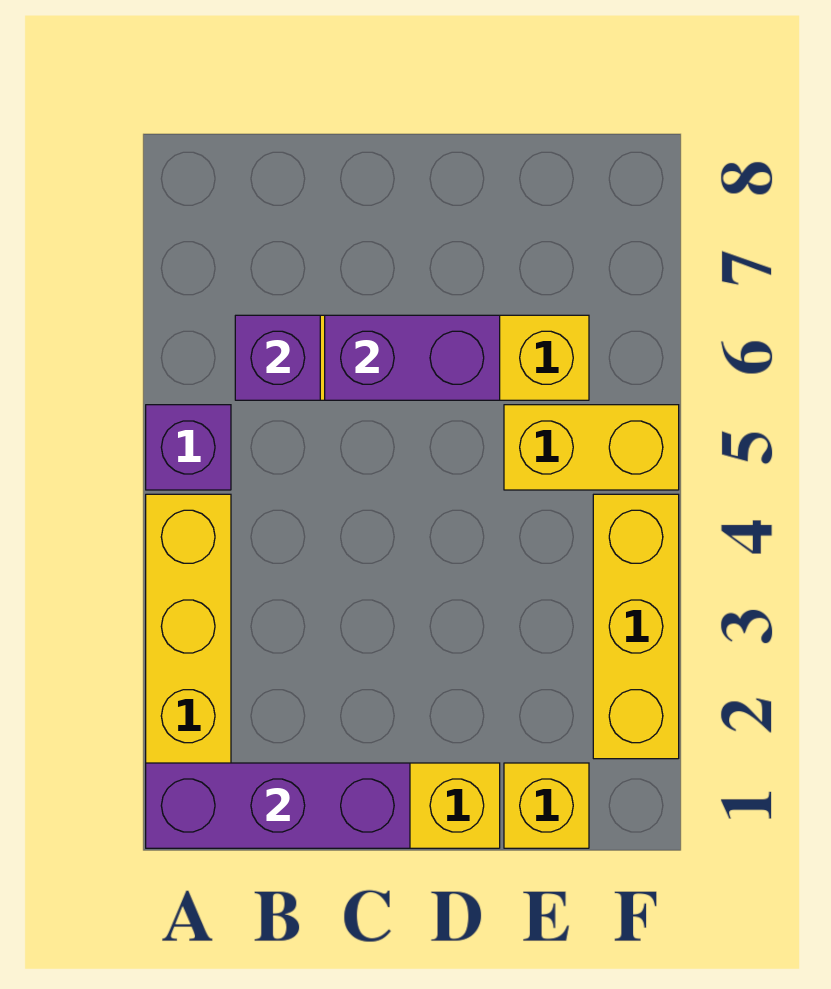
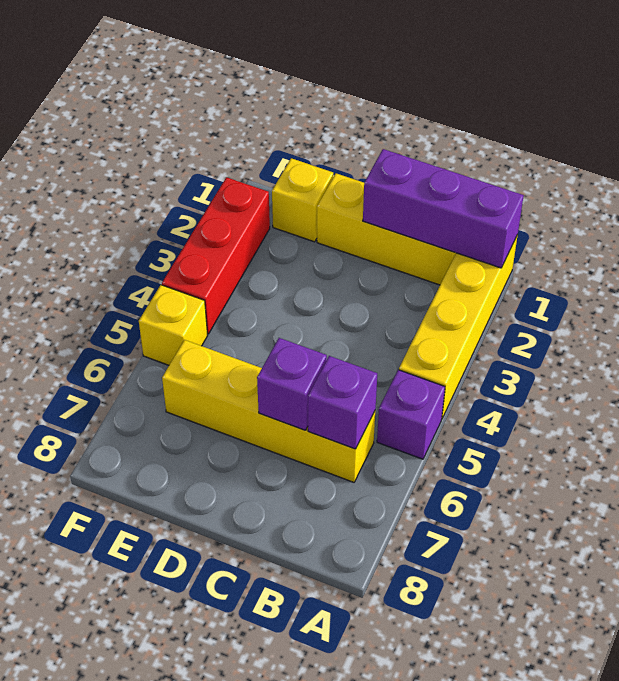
purple brick C6:D6 level 2 -> purple brick C6 level 2
yellow brick E5:F5 level 1 -> yellow brick F5 level 1
yellow brick F2:F4 level 1 -> red brick F2:F4 level 1

